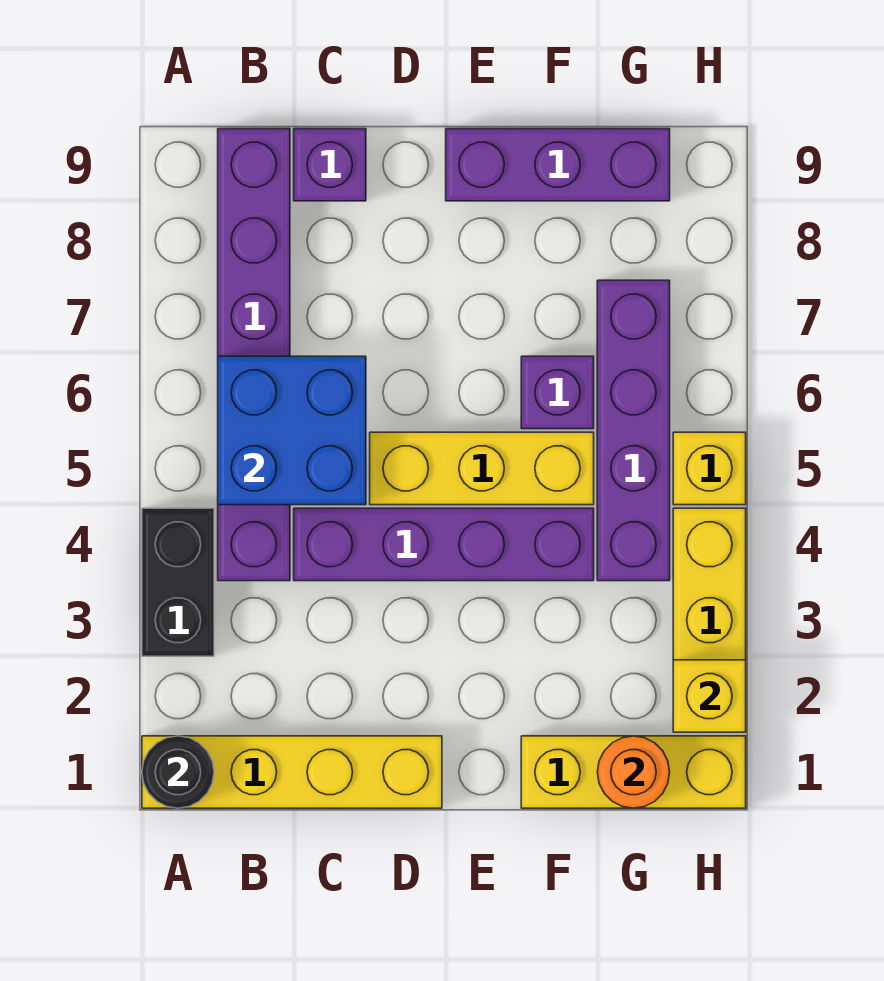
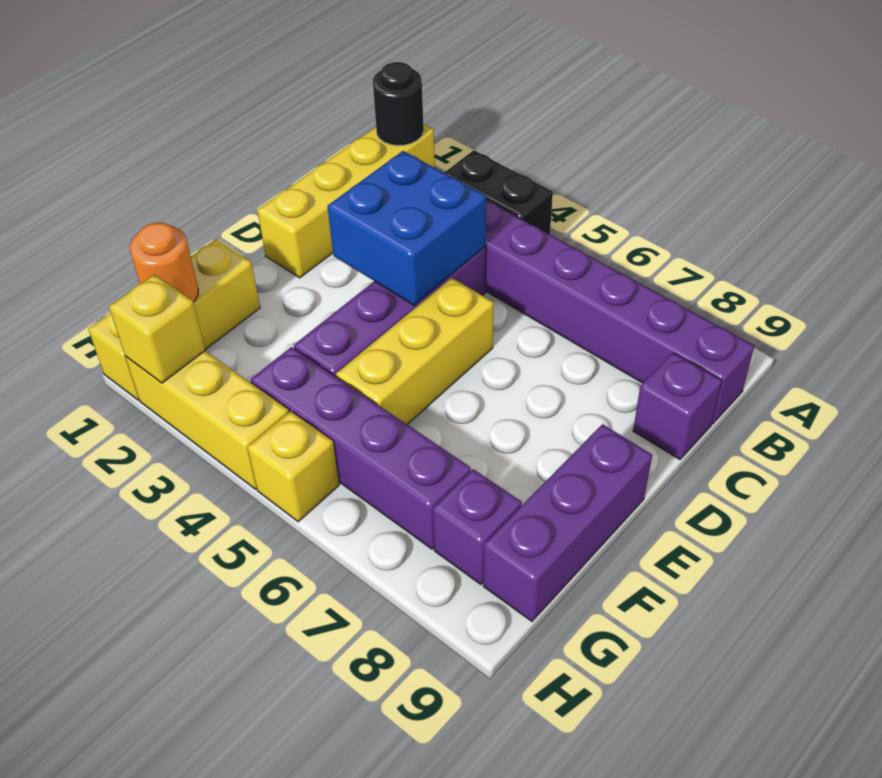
blue brick B5:C6 level 2 -> blue brick C3:D4 level 2
purple brick F6 level 1 -> purple brick G8 level 1

